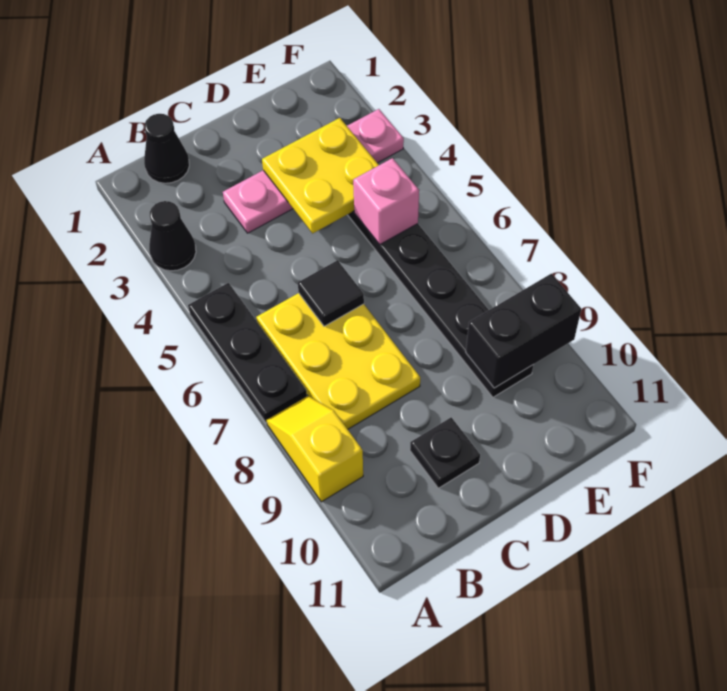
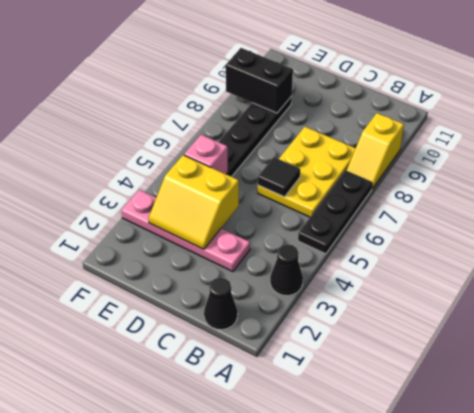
black plate C10 level 1 -> none
yellow plate D3:E4 level 2 -> yellow slope D3:E4 level 2 top 4

